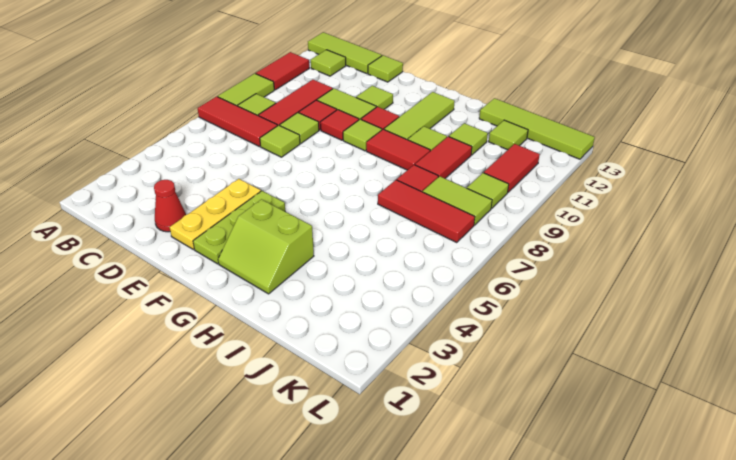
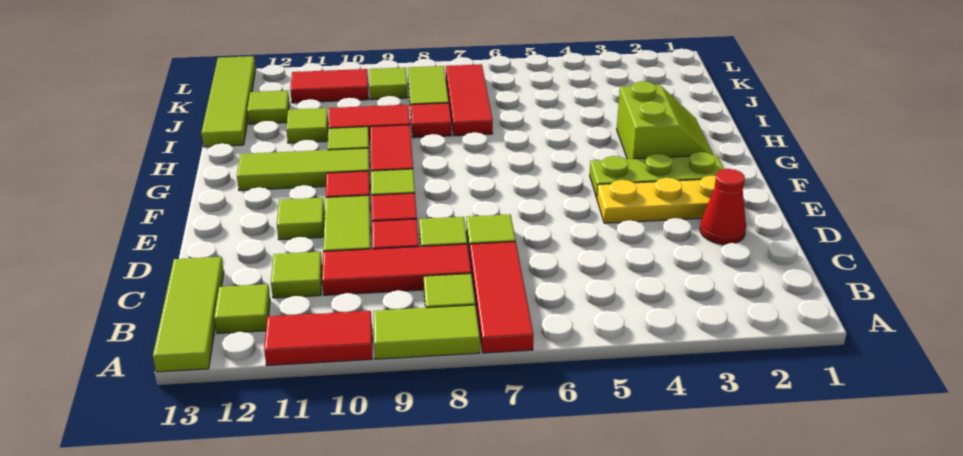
lime tile D13 level 1 -> lime tile C11 level 1

